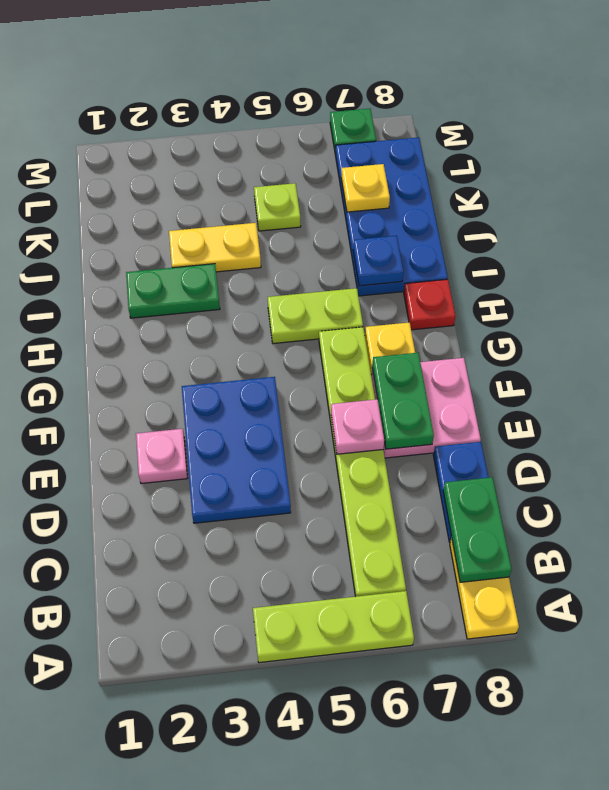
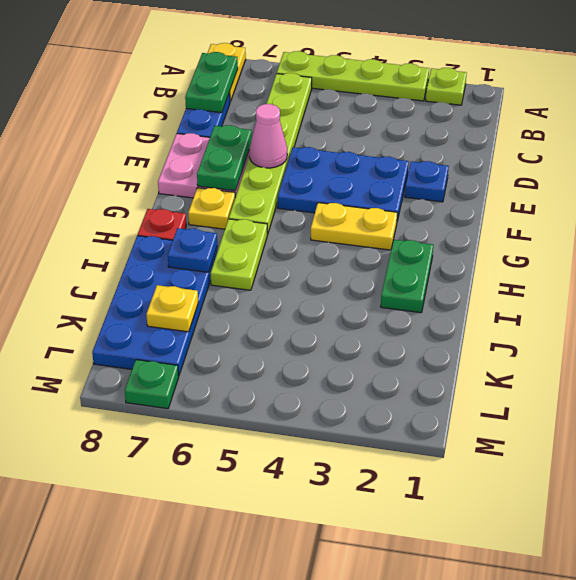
lime plate A4:A6 level 1 -> lime plate A3:A6 level 1
blue plate D3:F4 level 1 -> blue plate E3:F5 level 1
pink plate E2 level 1 -> blue plate E2 level 1
pink plate E6 level 2 -> pink cone E6 level 2
lime plate H5:H6 level 1 -> lime plate H6:I6 level 1
green plate I2:I3 level 1 -> green plate H2:I2 level 1
yellow plate J3:J4 level 1 -> yellow plate G3:G4 level 1
lime plate K5 level 1 -> lime plate A2 level 1

